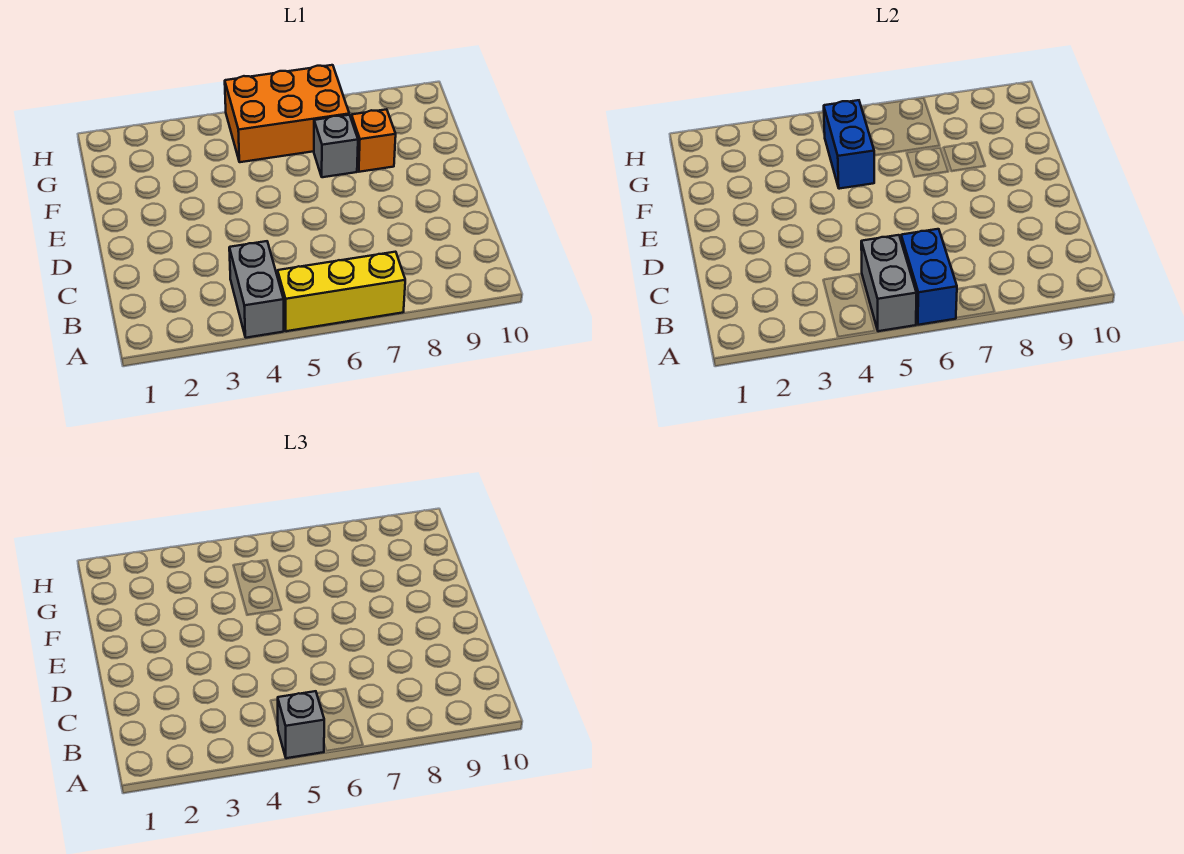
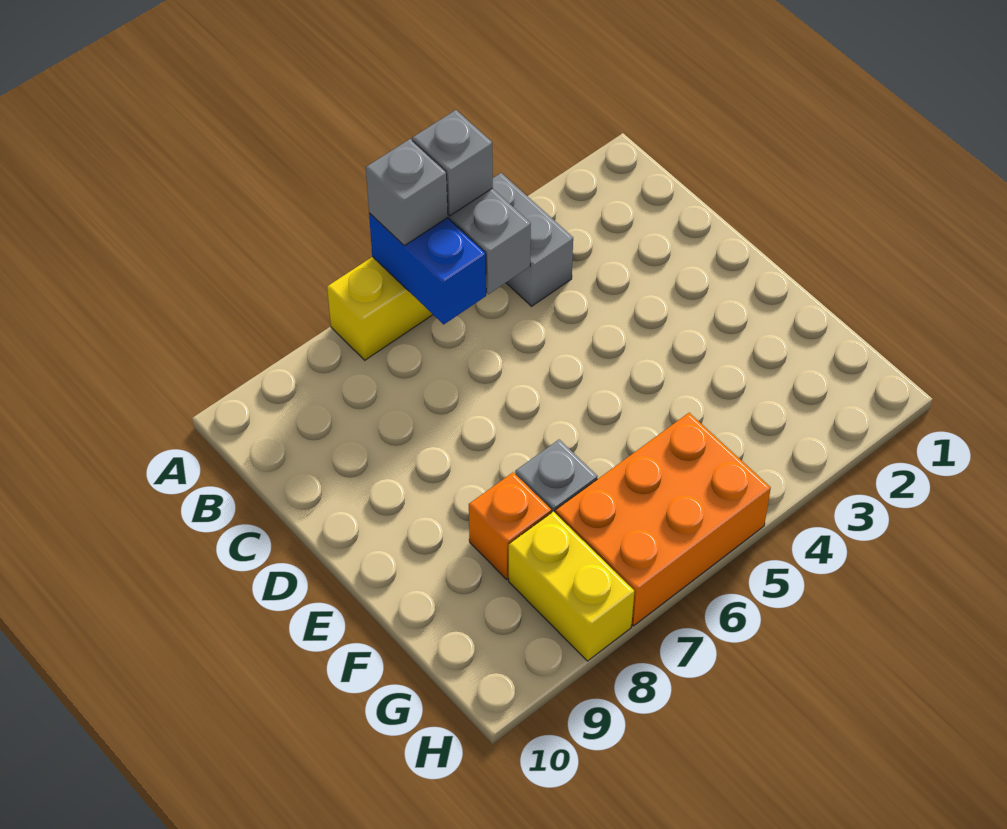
none -> grey brick A6 level 3
blue brick F5:G5 level 2 -> none
none -> yellow brick G8:H8 level 1

